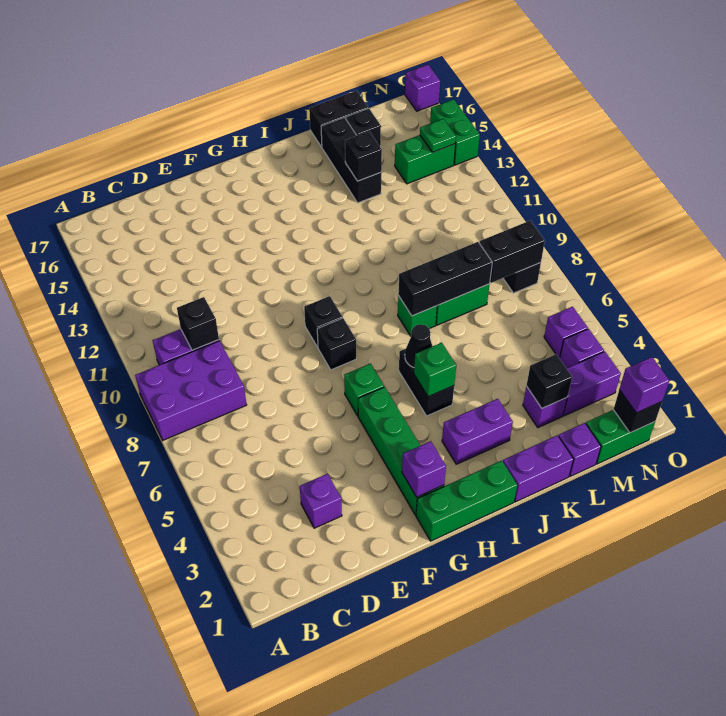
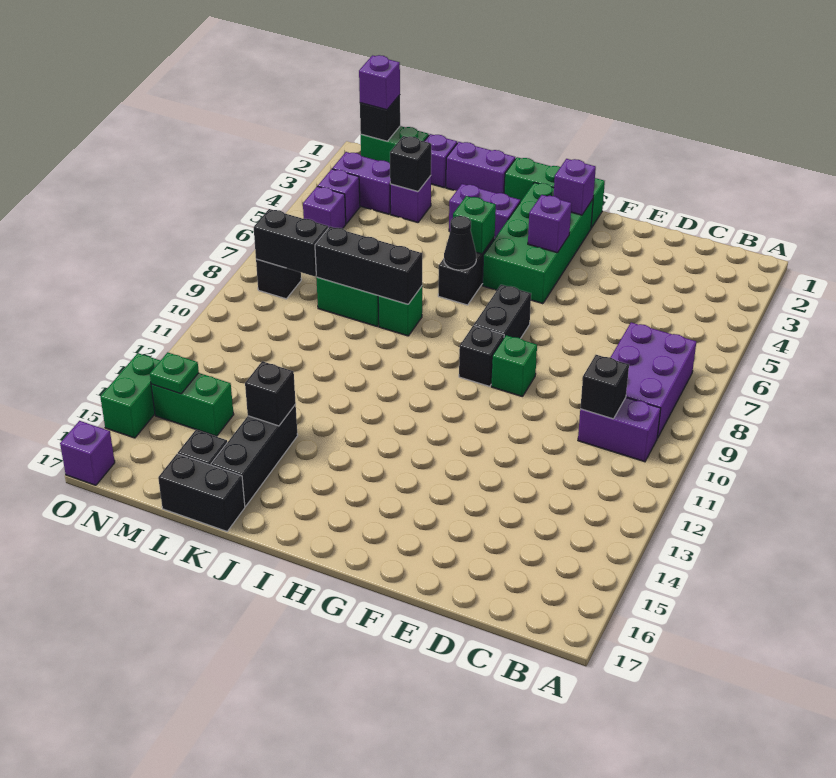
purple brick A8:C9 level 1 -> purple brick B7:C9 level 1
purple brick D3 level 1 -> purple brick G4 level 2
green brick G2:G5 level 1 -> green brick G2:H5 level 1
green brick G6 level 1 -> green brick F9 level 1
black brick G8 level 1 -> black brick G7:G8 level 1

